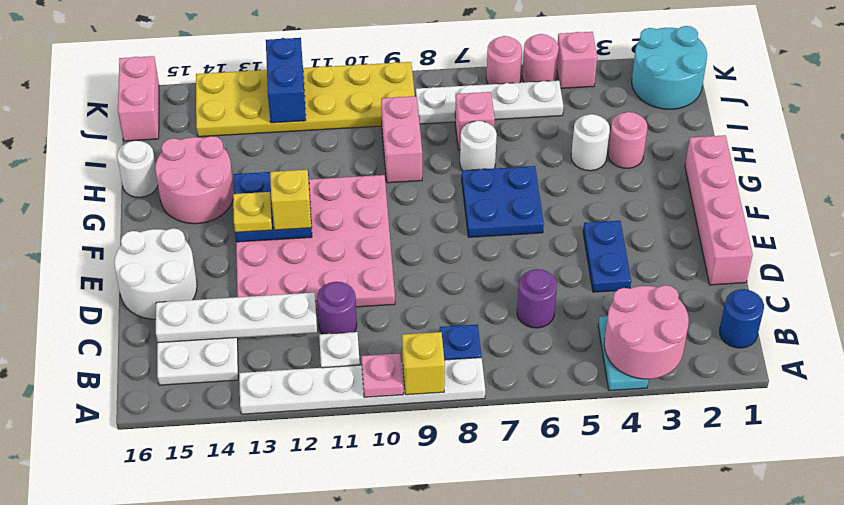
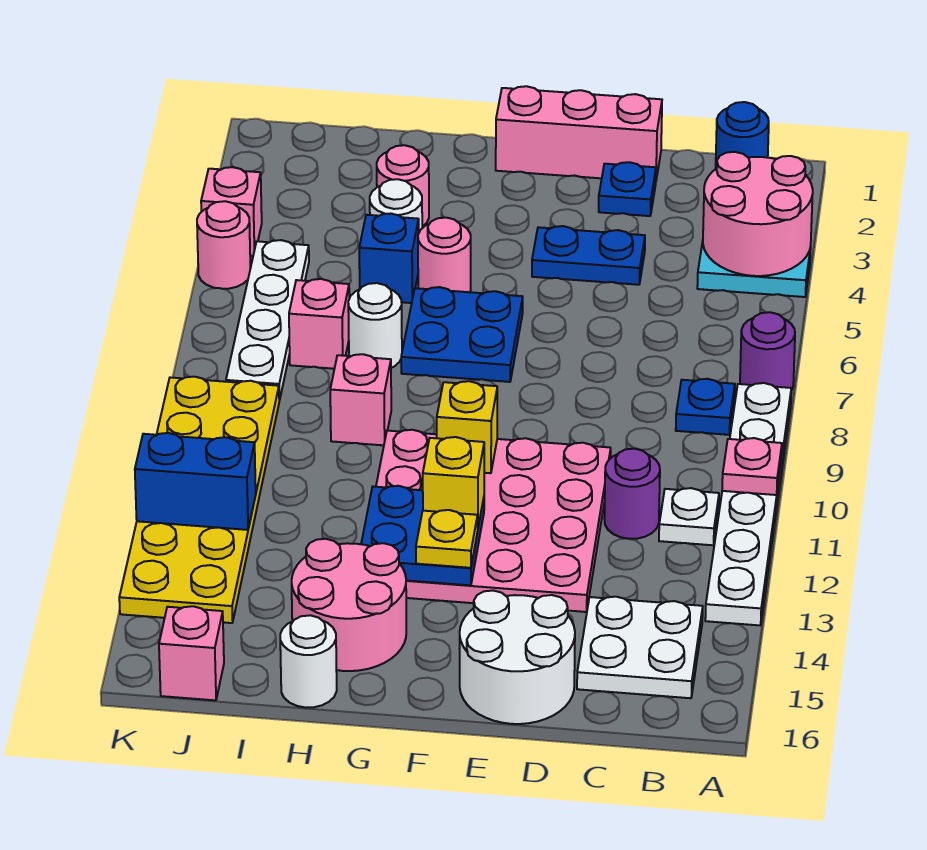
yellow brick A9 level 2 -> yellow brick F10 level 2
purple round brick C6 level 1 -> purple round brick A7 level 1
white plate C12:C15 level 2 -> none
pink brick D1:G1 level 1 -> pink brick D1:F1 level 1
none -> blue plate D2 level 1
none -> blue brick H5 level 1
pink brick H9:I9 level 1 -> pink brick H9 level 1
cyan round brick J1:K2 level 1 -> none
pink brick J16:K16 level 1 -> pink brick J16 level 1
pink round brick K6 level 1 -> pink round brick G5 level 1

